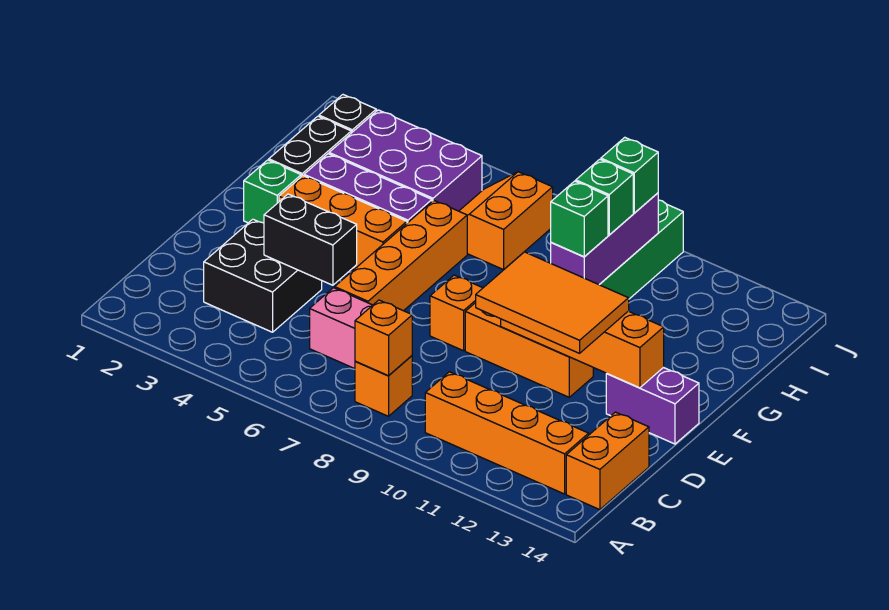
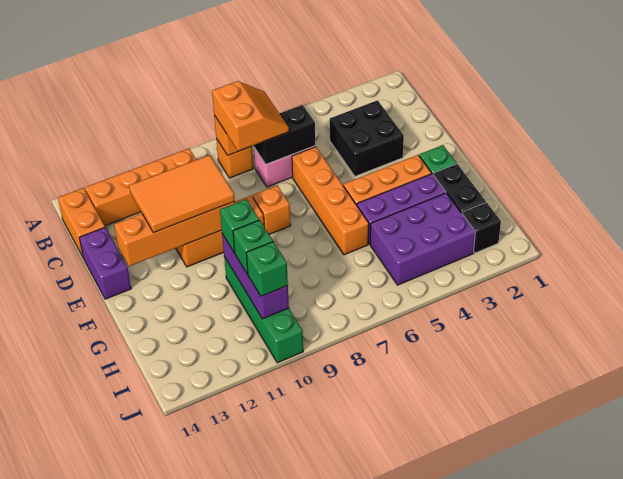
black brick D4:D5 level 2 -> black brick C6:C7 level 2
purple brick E13:E14 level 1 -> purple brick D14:E14 level 1
orange slope H6:I7 level 1 top 7 -> orange slope B7:C8 level 3 top 8

